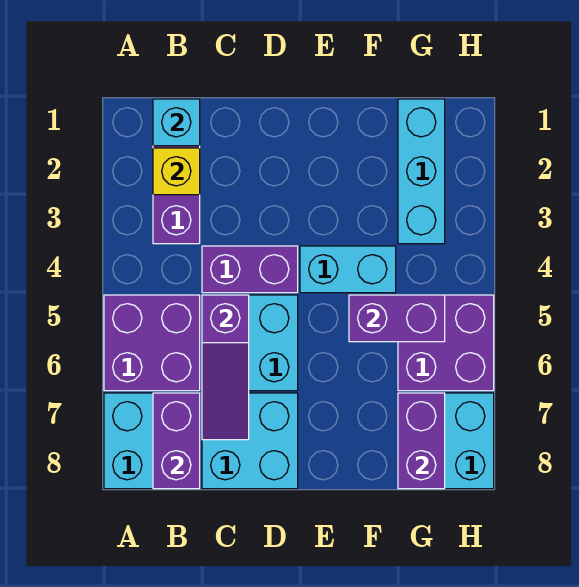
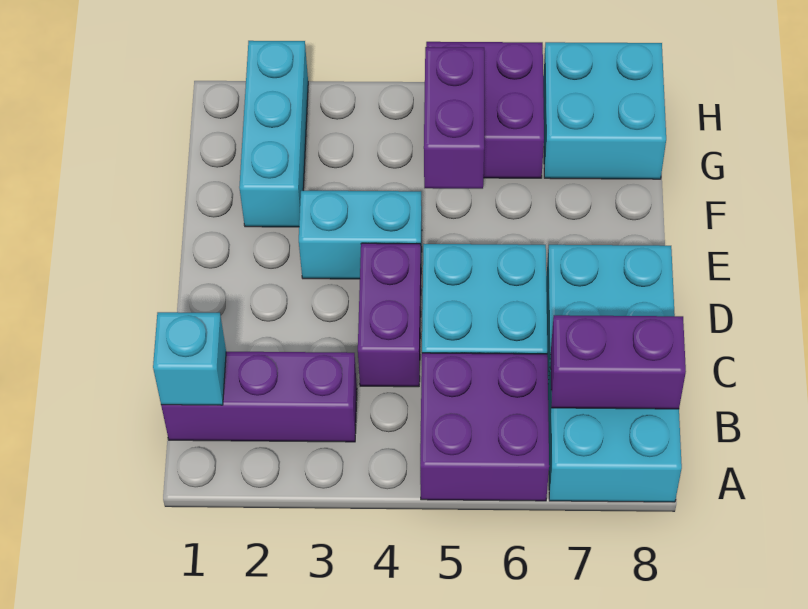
yellow brick B2 level 2 -> none
purple slope C5:C7 level 2 top 5 -> none
cyan brick E4:F4 level 1 -> cyan brick E3:E4 level 1
cyan brick G1:G3 level 1 -> cyan brick F2:H2 level 1
purple brick G7:G8 level 2 -> none

